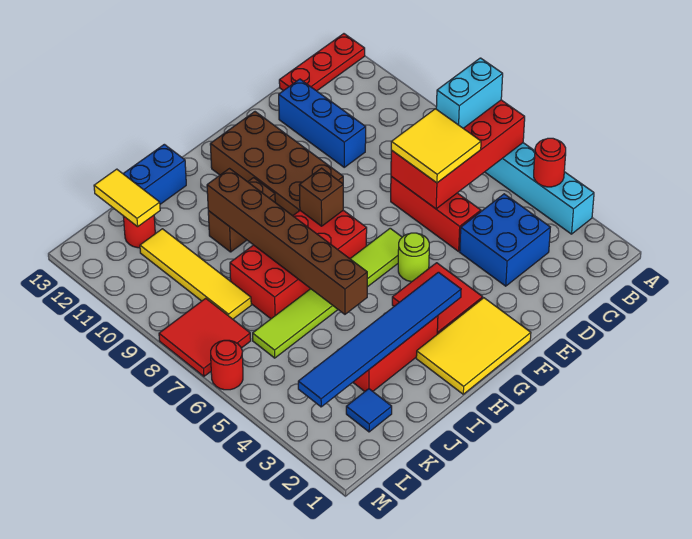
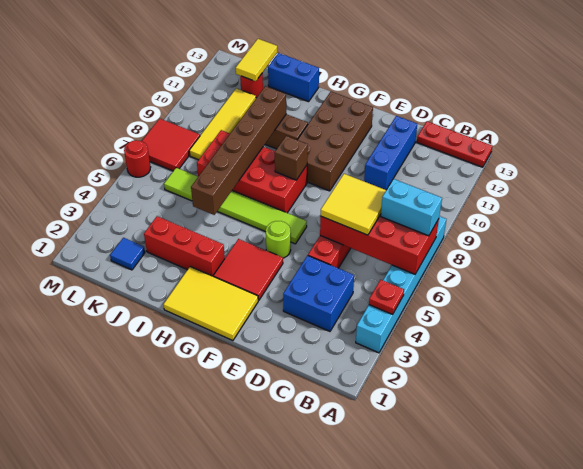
red round brick A4 level 2 -> red plate A4 level 2
blue tile G3:L3 level 2 -> none

